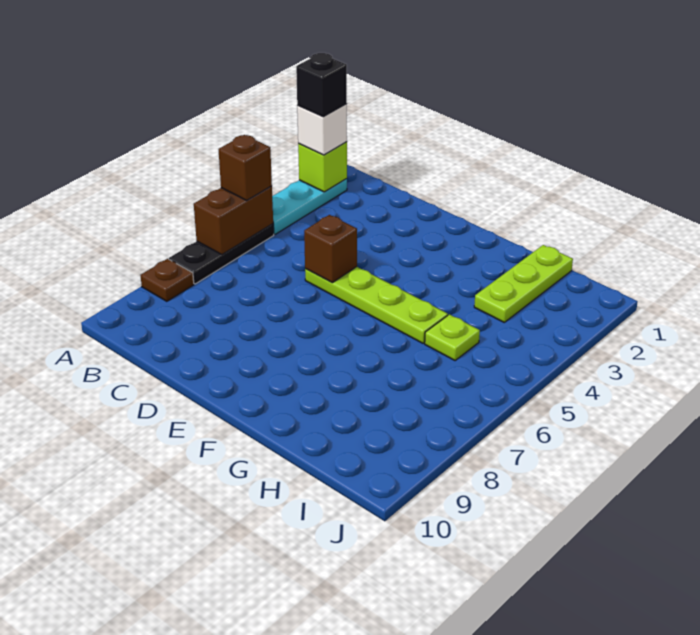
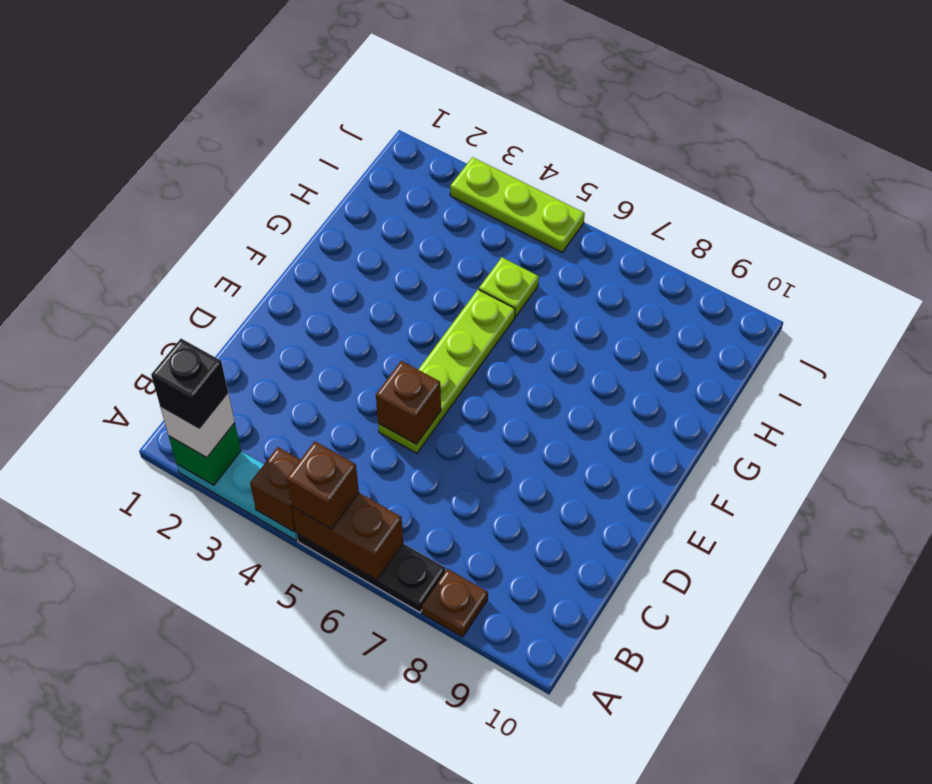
lime brick A2 level 2 -> green brick A2 level 2
none -> brown brick A4 level 2
lime plate H1:H3 level 1 -> lime plate J3:J5 level 1

